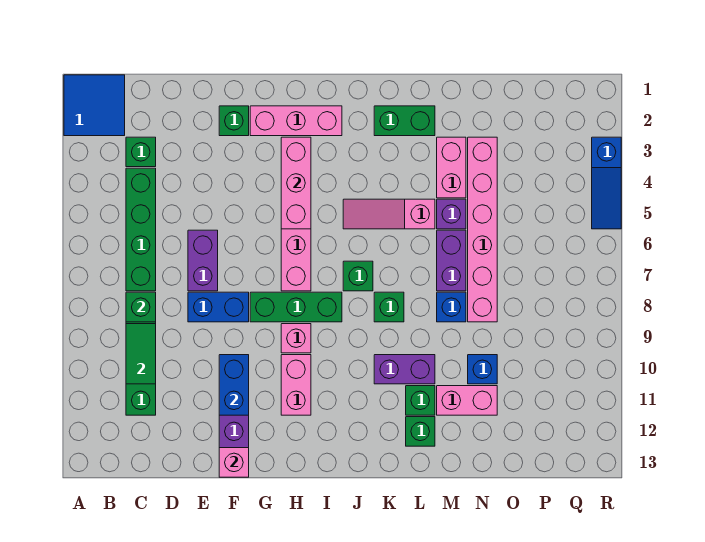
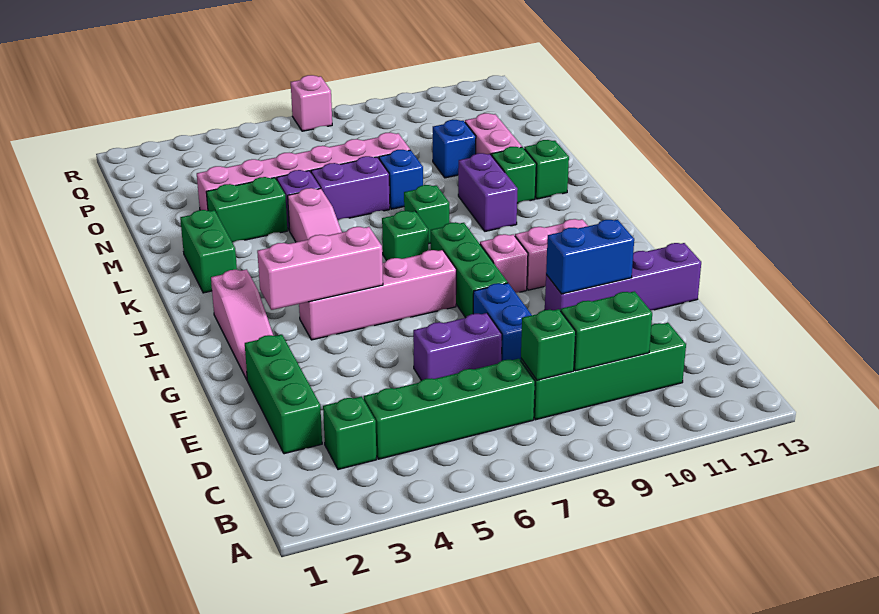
blue tile A1:B2 level 1 -> none
green tile C9:C10 level 2 -> green brick C9:C10 level 2
green brick F2 level 1 -> green brick D2:F2 level 1
pink brick F13 level 2 -> pink brick R7 level 1
pink brick G2:I2 level 1 -> pink slope G2:I2 level 1 top I
pink brick M3:M4 level 1 -> green brick M3:M4 level 1
blue slope R3:R5 level 1 top 3 -> none

